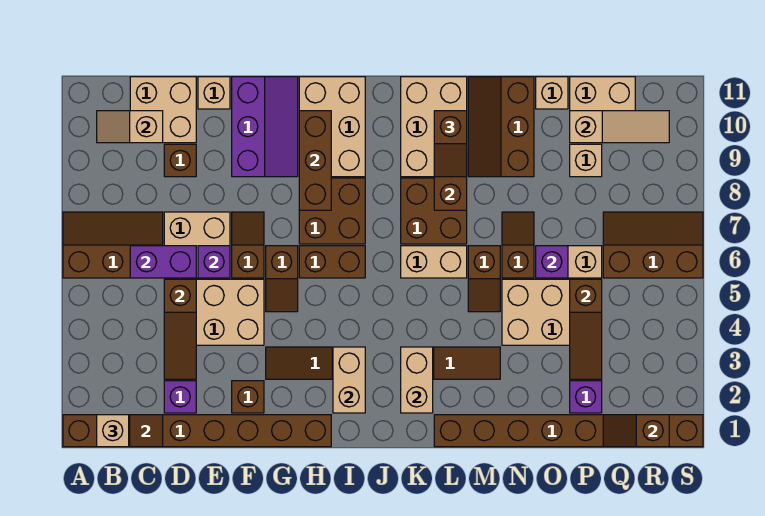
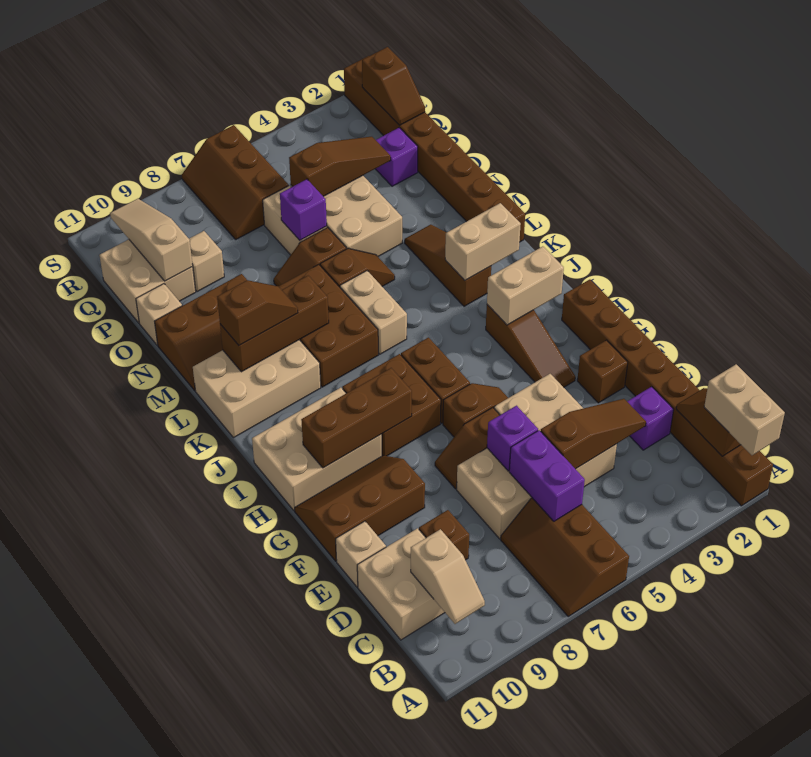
tan brick B1 level 3 -> tan brick A1:B1 level 3
purple slope F9:G11 level 1 top F -> brown slope F9:G11 level 1 top F
brown brick K7:L8 level 1 -> brown brick K7:M8 level 1

